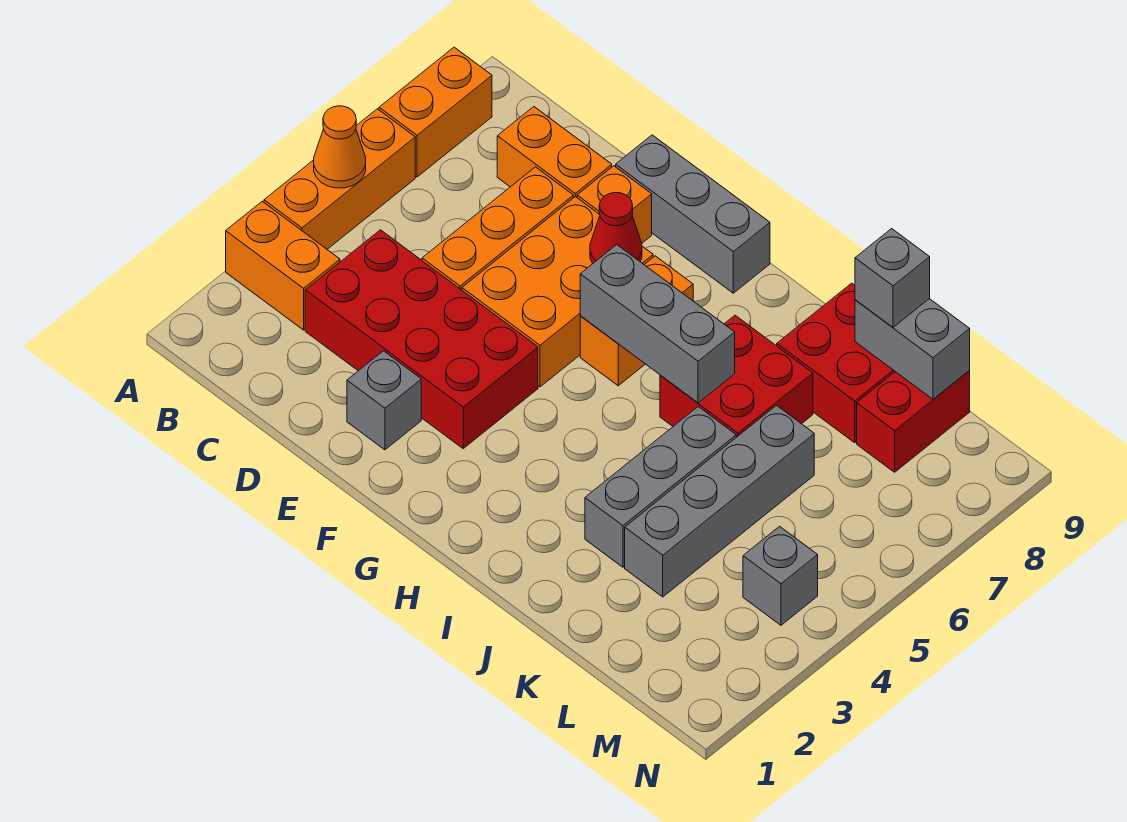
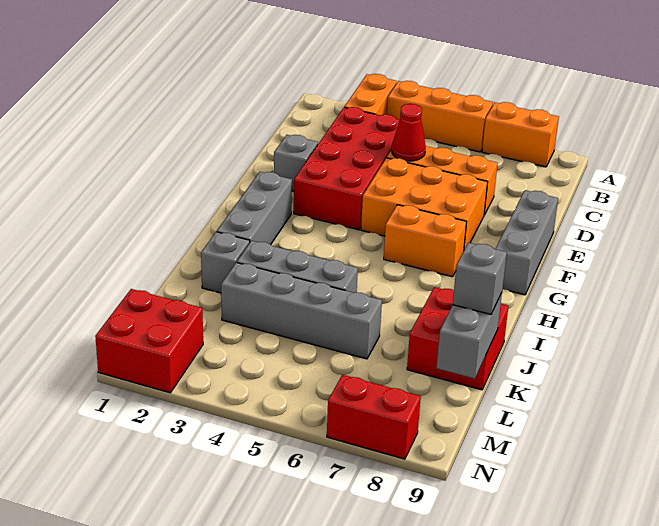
orange cone A5 level 2 -> none
orange brick C8:D8 level 1 -> none
orange brick E8 level 1 -> none
red cone F7 level 2 -> red cone D5 level 2
grey brick G6:I6 level 2 -> grey brick G2:I2 level 1
red brick I6:J7 level 1 -> red brick M1:N2 level 1
red brick L8:L9 level 1 -> red brick N7:N8 level 1
grey brick M4 level 1 -> grey brick J2 level 1

